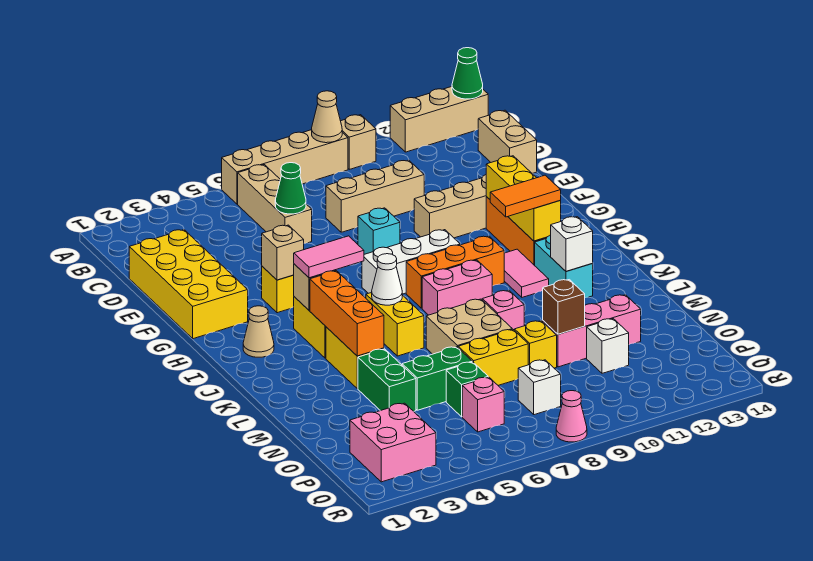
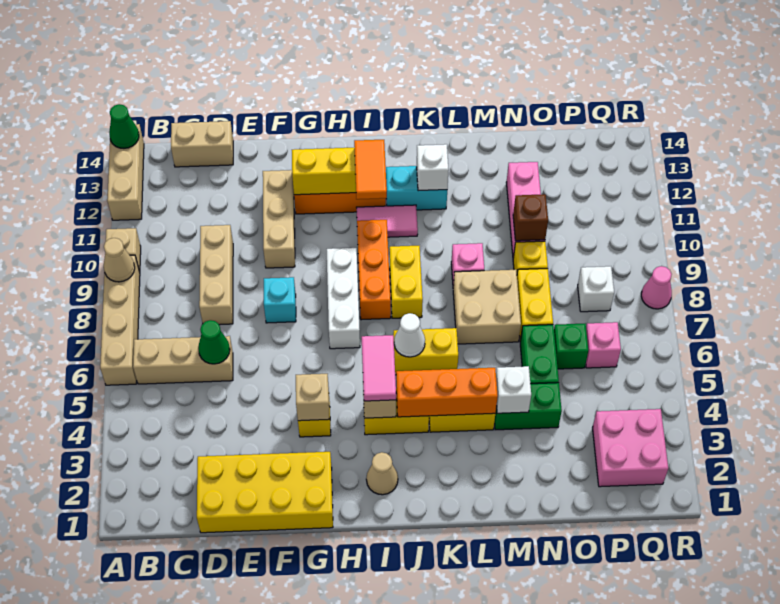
pink brick J8:J9 level 1 -> yellow brick J8:J9 level 1
white brick O11 level 1 -> white brick M4 level 2

